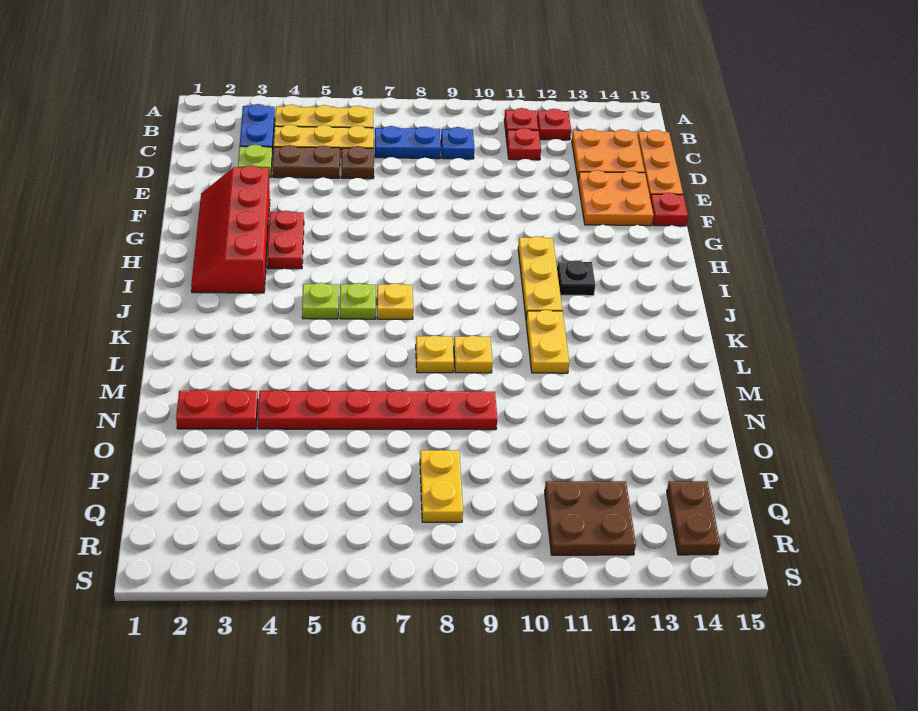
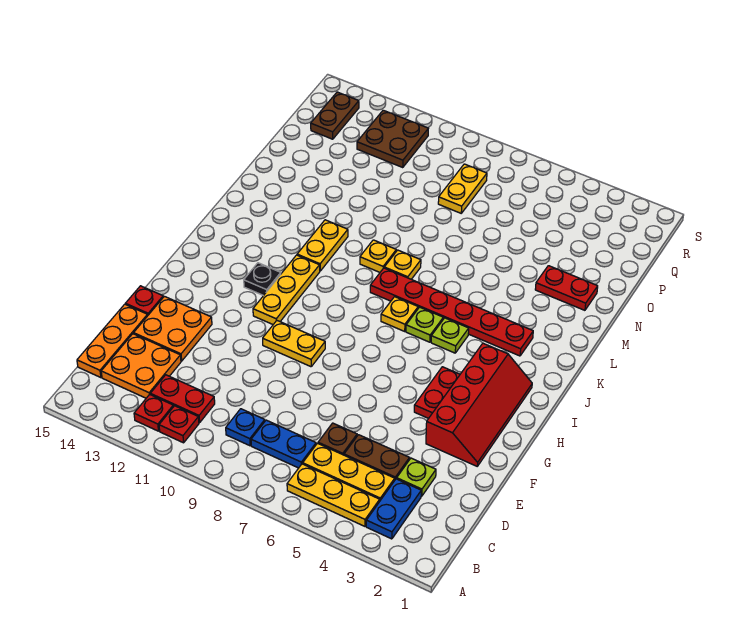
red plate C11 level 1 -> red plate C11:C12 level 1
none -> yellow plate G9:G10 level 1
red plate N4:N9 level 1 -> red plate K3:K8 level 1

